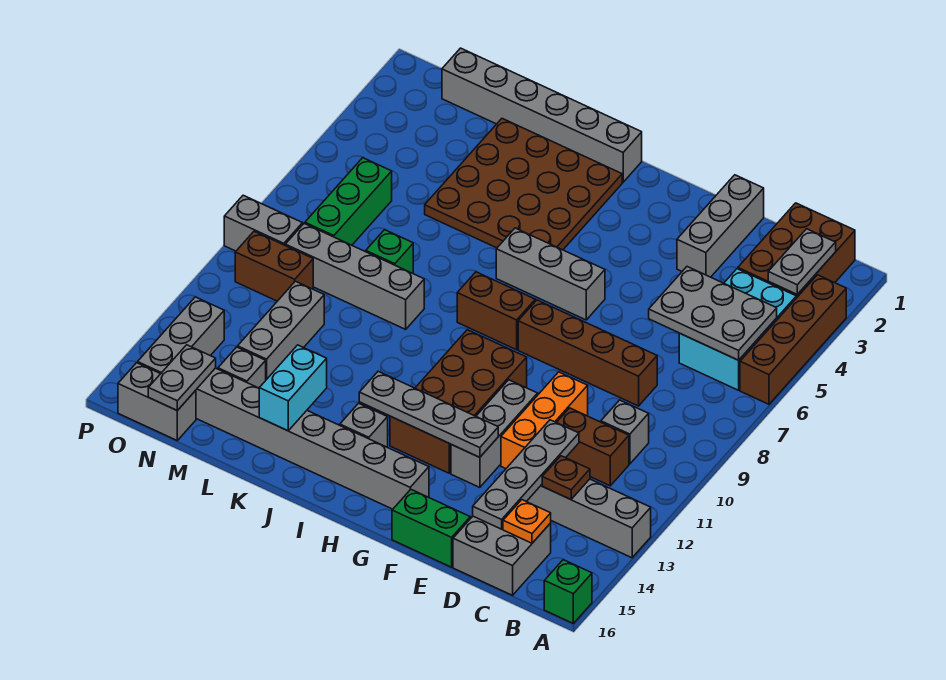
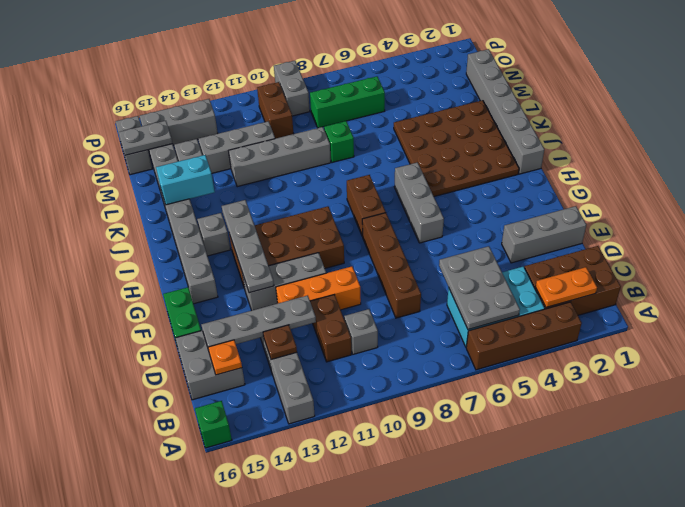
grey plate B2:B3 level 2 -> orange plate B2:B3 level 2
grey brick K9:N9 level 1 -> grey brick L9:L12 level 1

